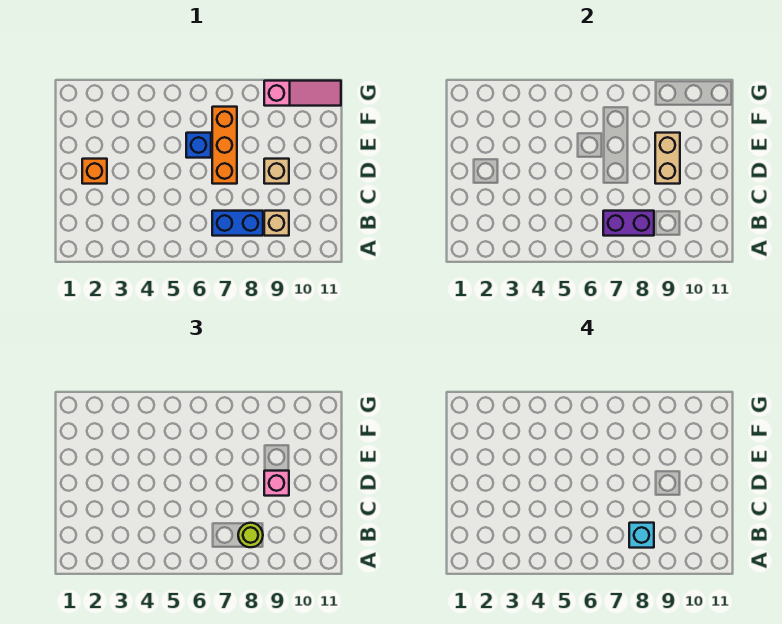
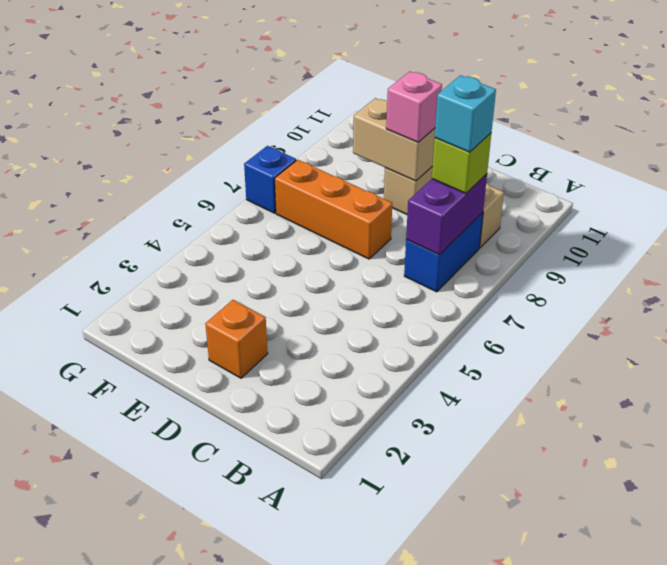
lime round brick B8 level 3 -> lime brick B8 level 3
blue brick E6 level 1 -> blue brick G7 level 1
pink slope G9:G11 level 1 top 9 -> none

